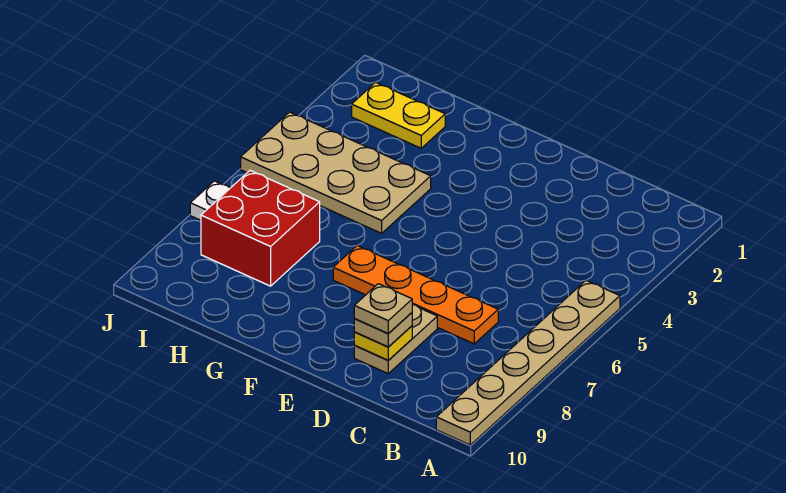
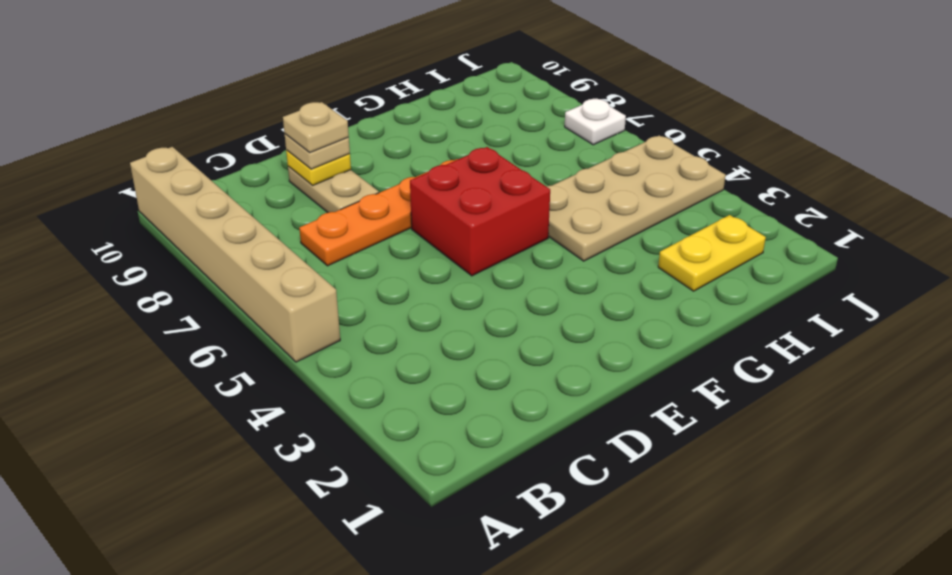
tan plate A5:A10 level 1 -> tan brick A5:A10 level 1
red brick H7:I8 level 1 -> red brick E5:F6 level 1

